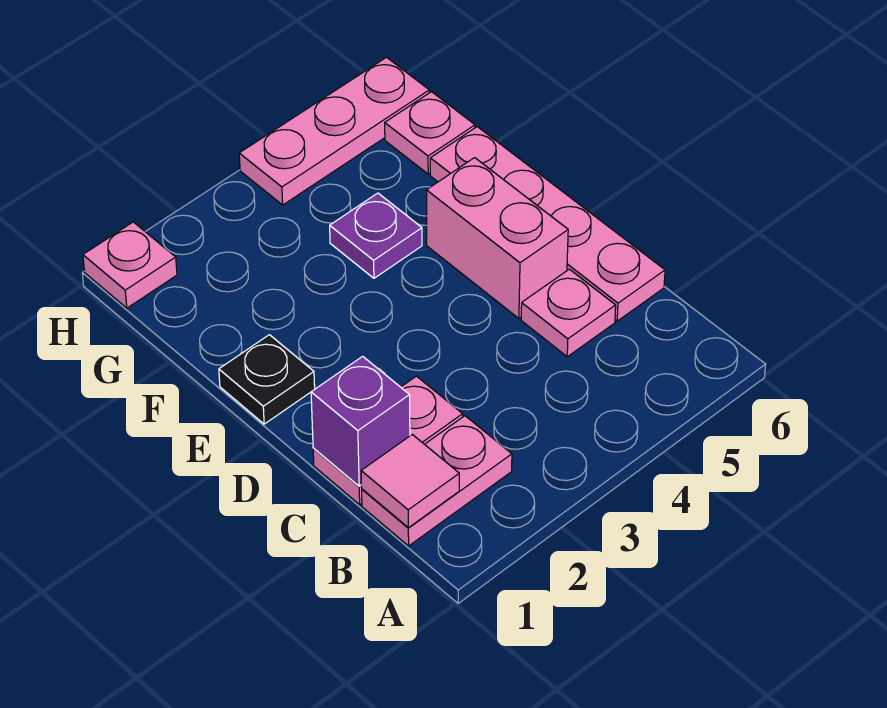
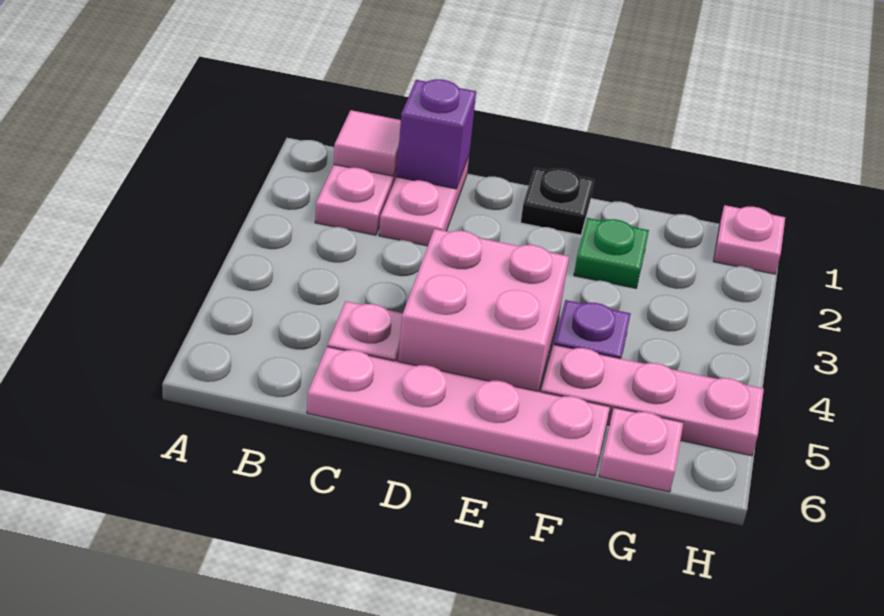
pink brick D5:E5 level 1 -> pink brick D4:E5 level 1
none -> green plate F2 level 1
pink plate H4:H6 level 1 -> pink plate F5:H5 level 1

